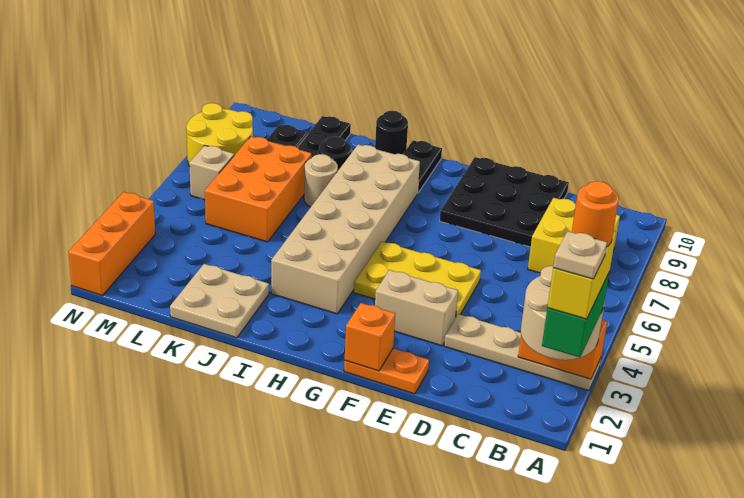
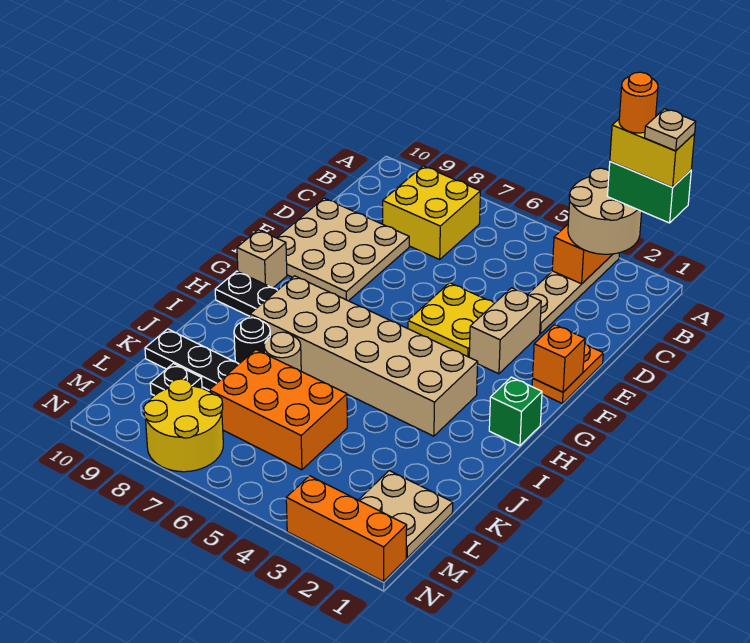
black plate D8:F10 level 1 -> tan plate D8:F10 level 1
yellow plate E4:G5 level 1 -> yellow plate E4:F5 level 1
none -> green brick H1 level 1
black round brick I10 level 1 -> none
tan plate J1:K2 level 1 -> tan plate L1:M2 level 1
tan brick M6 level 1 -> tan brick G10 level 1

